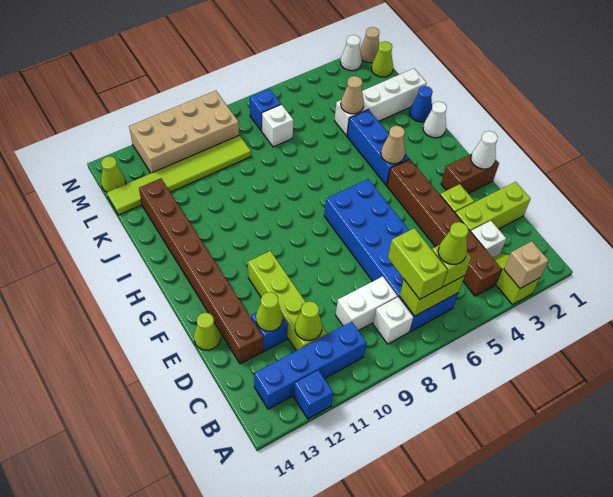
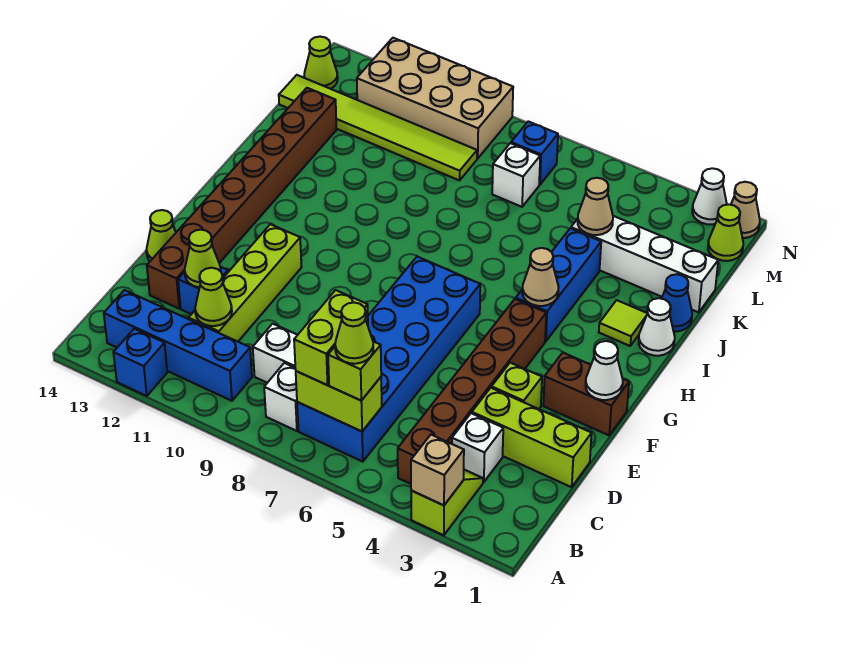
none -> lime tile I2 level 1

